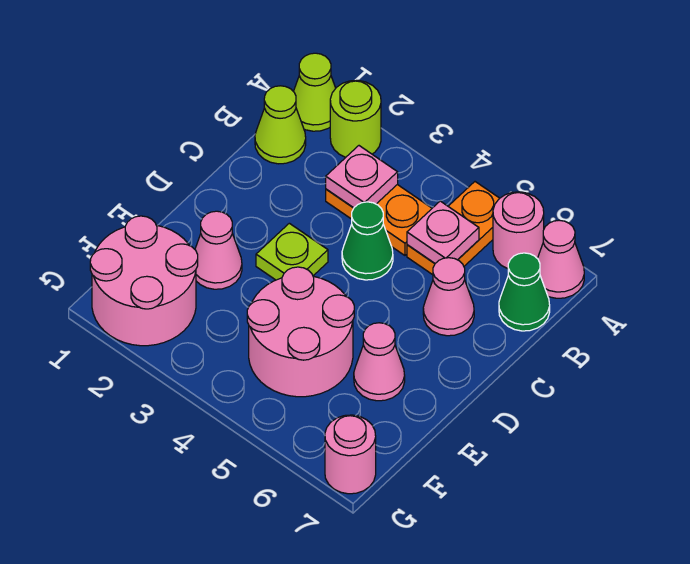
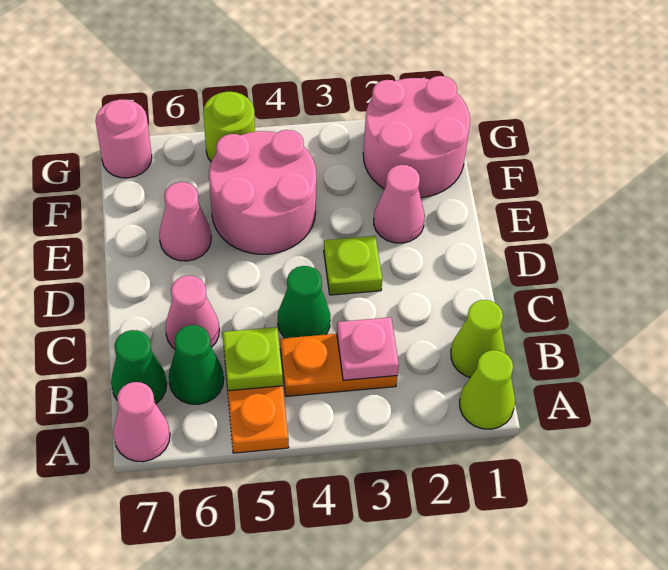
lime round brick A2 level 1 -> lime round brick G5 level 1
pink round brick A6 level 1 -> none
pink plate B5 level 2 -> lime plate B5 level 2
none -> green cone B6 level 1

